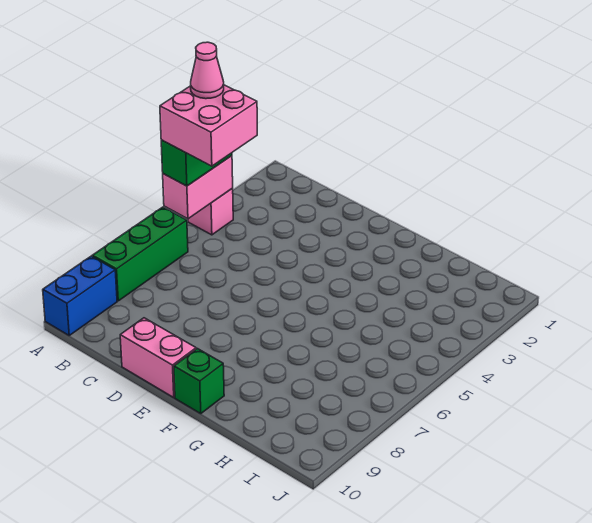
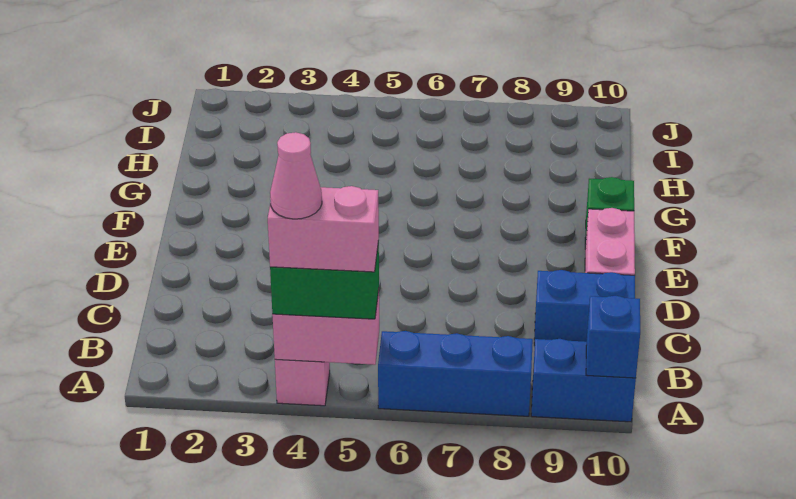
pink brick A4:B5 level 4 -> pink brick A4:A5 level 4
green brick A6:A8 level 1 -> blue brick A6:A8 level 1
none -> blue brick A10 level 2
none -> blue brick C9:C10 level 1

